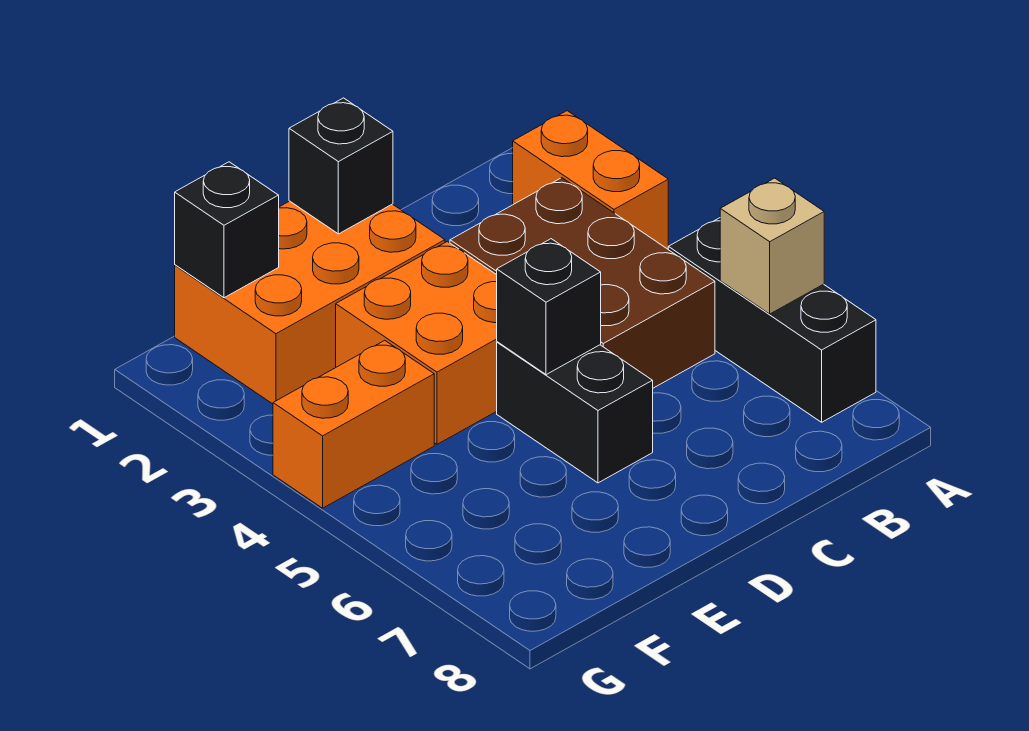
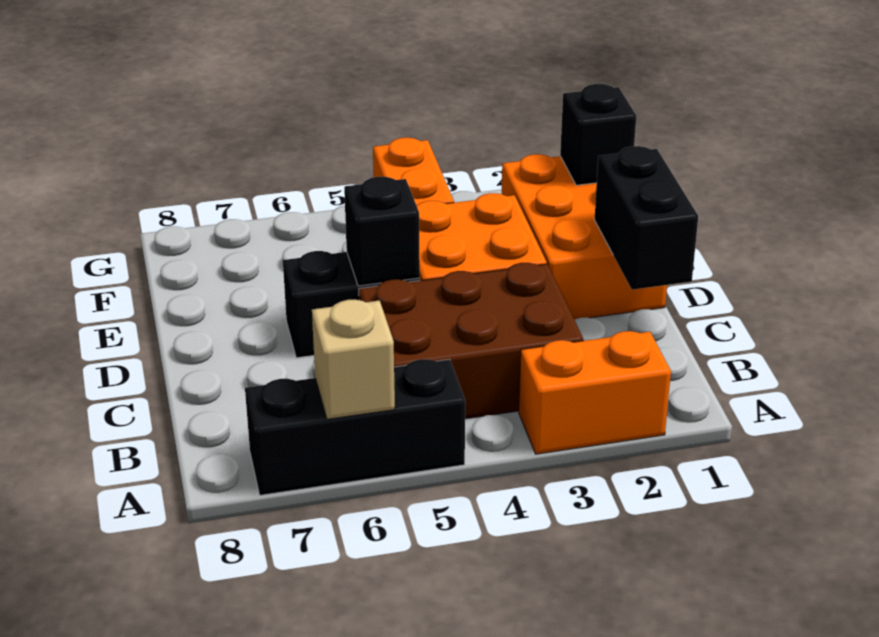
black brick D1 level 2 -> black brick C1:D1 level 2

